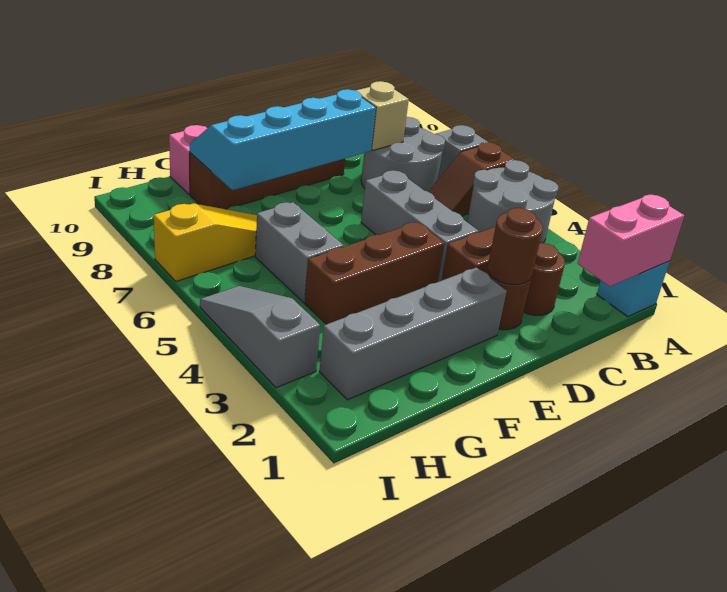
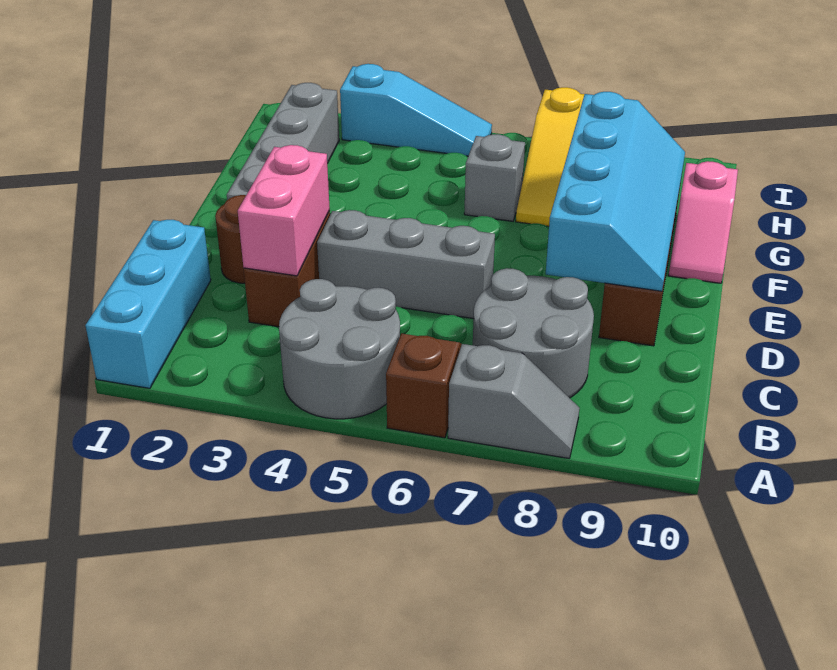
cyan brick A1 level 1 -> cyan brick A1:C1 level 1
pink brick A1:B1 level 2 -> pink brick C3:D3 level 2
brown round brick C2 level 1 -> none
tan brick C8 level 2 -> none
brown round brick D2 level 2 -> none
brown brick E4:G4 level 1 -> none
grey brick G5:G6 level 1 -> grey brick G6 level 1
grey slope I3:I5 level 1 top 3 -> cyan slope I3:I5 level 1 top 3

